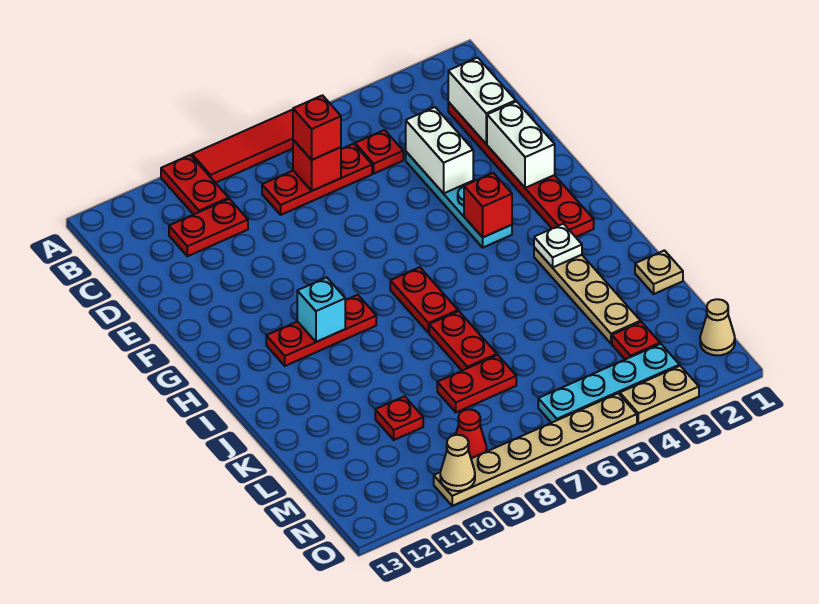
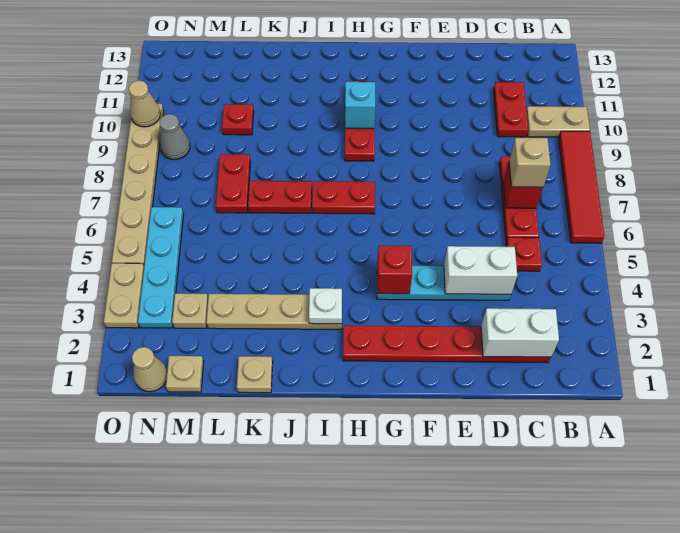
red plate A10:B10 level 1 -> tan plate A10:B10 level 1
red brick C7 level 3 -> tan brick C7 level 3
white brick E2:F2 level 2 -> none
none -> tan plate M1 level 1
red plate M3 level 1 -> tan plate M3 level 1
red cone N9 level 1 -> grey cone N9 level 1

